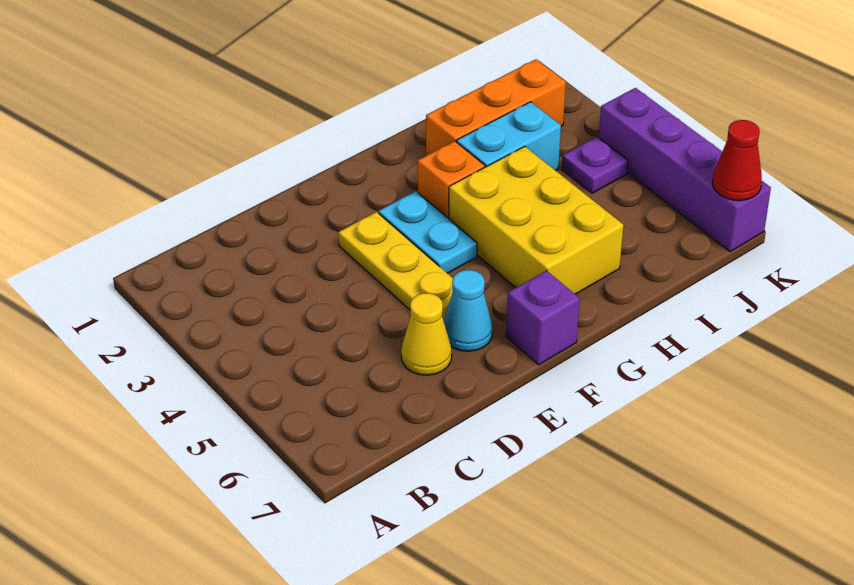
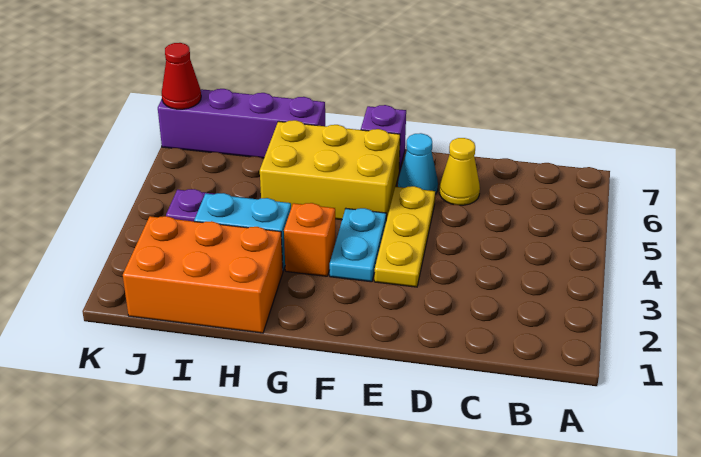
yellow brick G4:H6 level 1 -> yellow brick F5:H6 level 1
orange brick H2:J2 level 1 -> orange brick H1:J2 level 1
purple brick K4:K7 level 1 -> purple brick H7:K7 level 1

